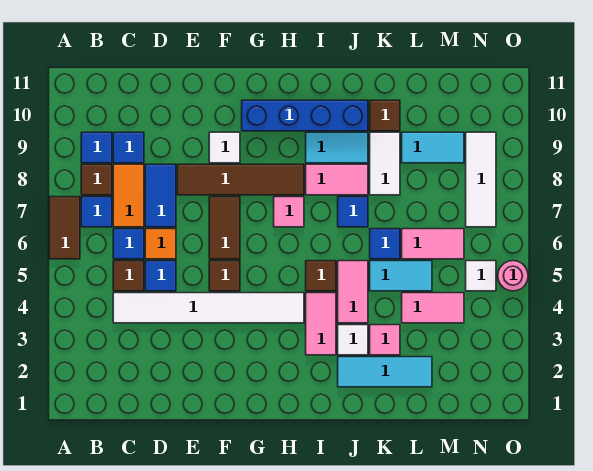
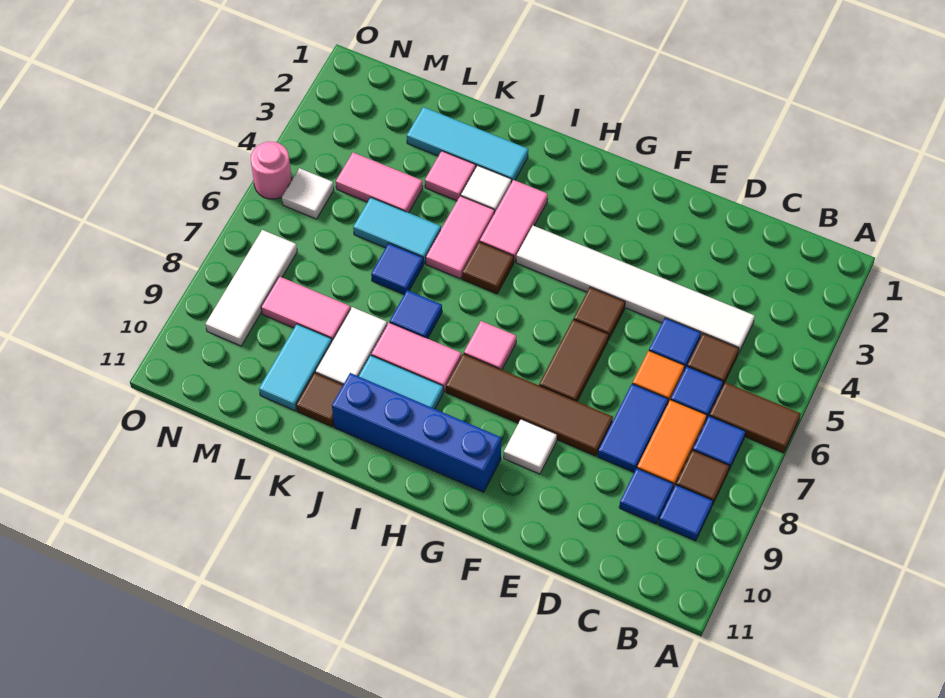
brown tile A6:A7 level 1 -> brown tile A6:B6 level 1
pink tile L6:M6 level 1 -> pink tile L8:M8 level 1
cyan tile L9:M9 level 1 -> cyan tile L9:L10 level 1

